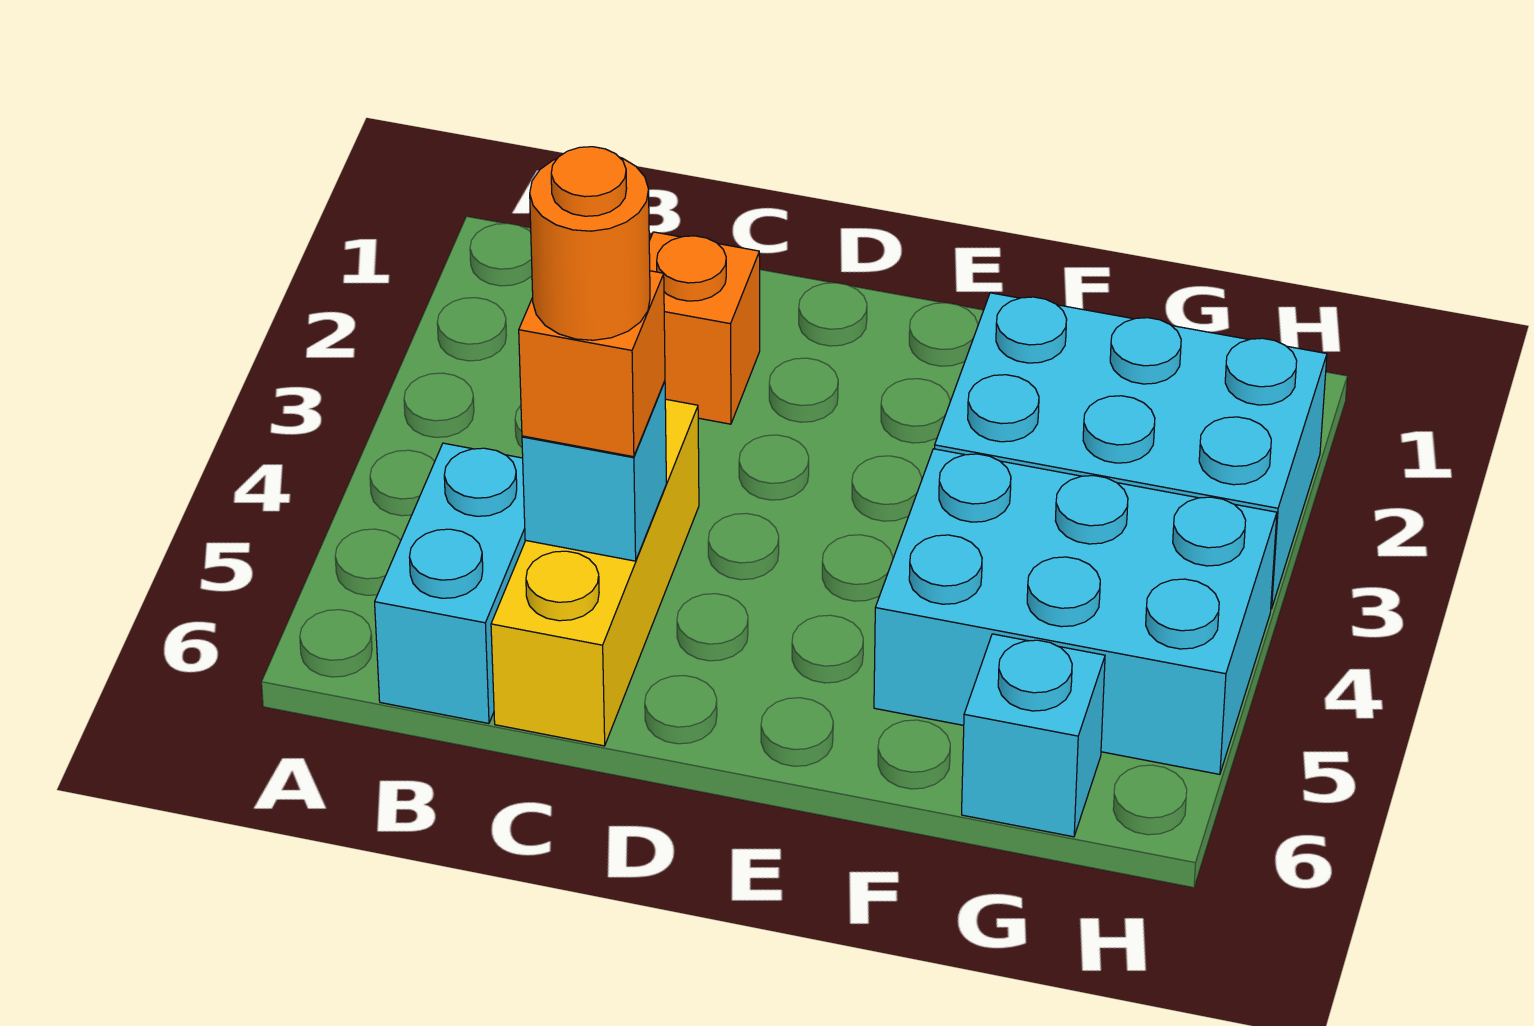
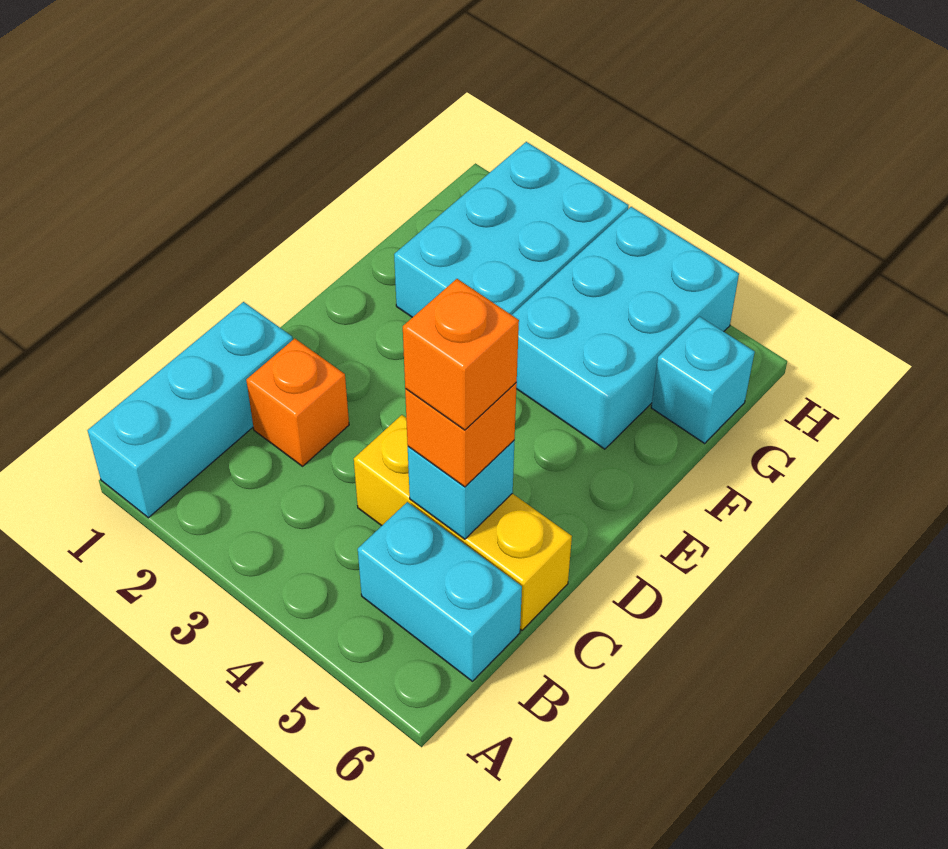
none -> cyan brick A1:C1 level 1
orange round brick C5 level 4 -> orange brick C5 level 4

